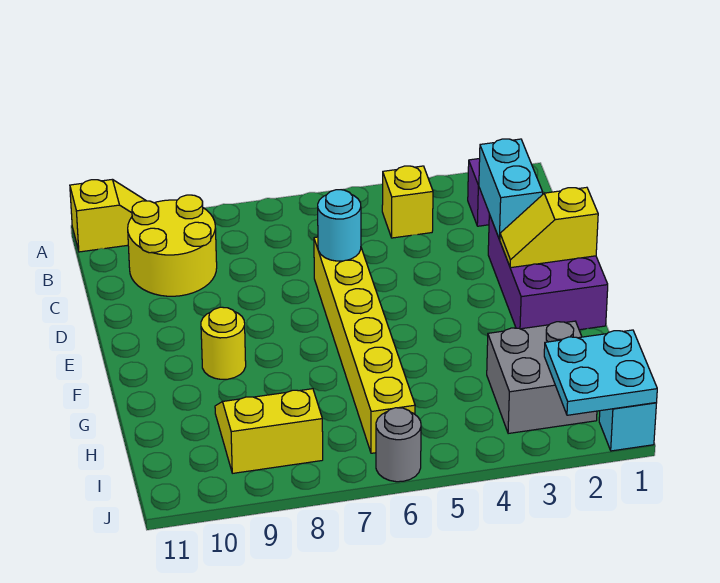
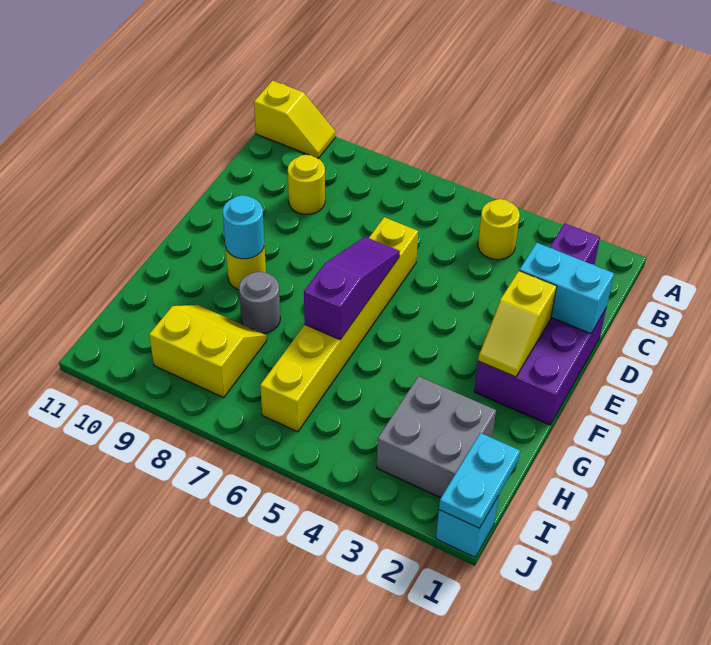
yellow brick B4 level 1 -> yellow round brick B4 level 1
yellow round brick B9:C10 level 1 -> yellow round brick C9 level 1
cyan brick C2:D2 level 2 -> cyan brick D1:D2 level 2
cyan round brick D6 level 2 -> cyan round brick F9 level 2
yellow slope E1:E2 level 2 top 1 -> yellow slope E2:F2 level 2 top E
none -> purple slope E6:G6 level 2 top G
cyan plate I1:J2 level 2 -> cyan plate I1:J1 level 2
grey round brick J6 level 1 -> grey round brick G8 level 1

